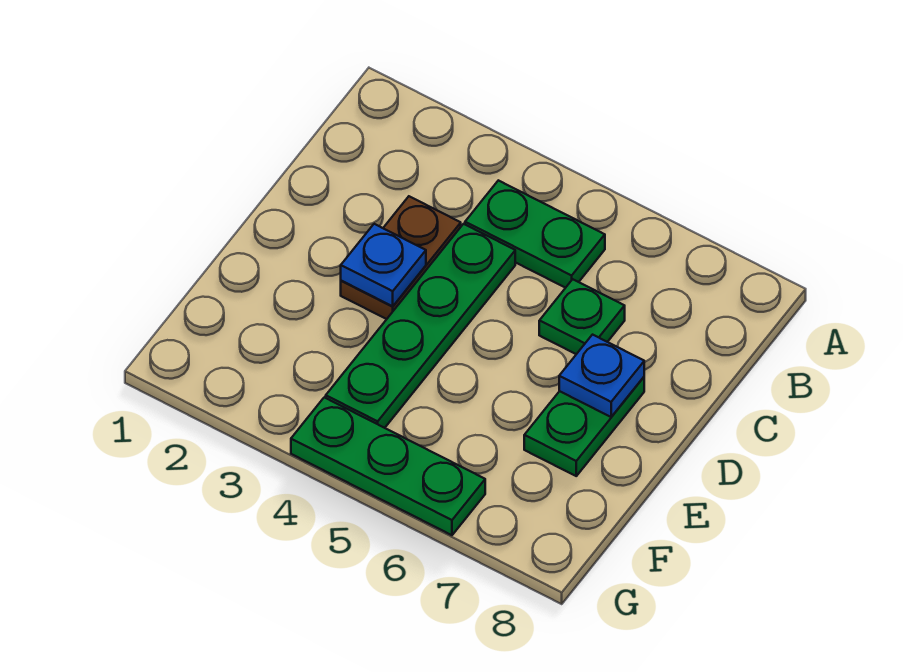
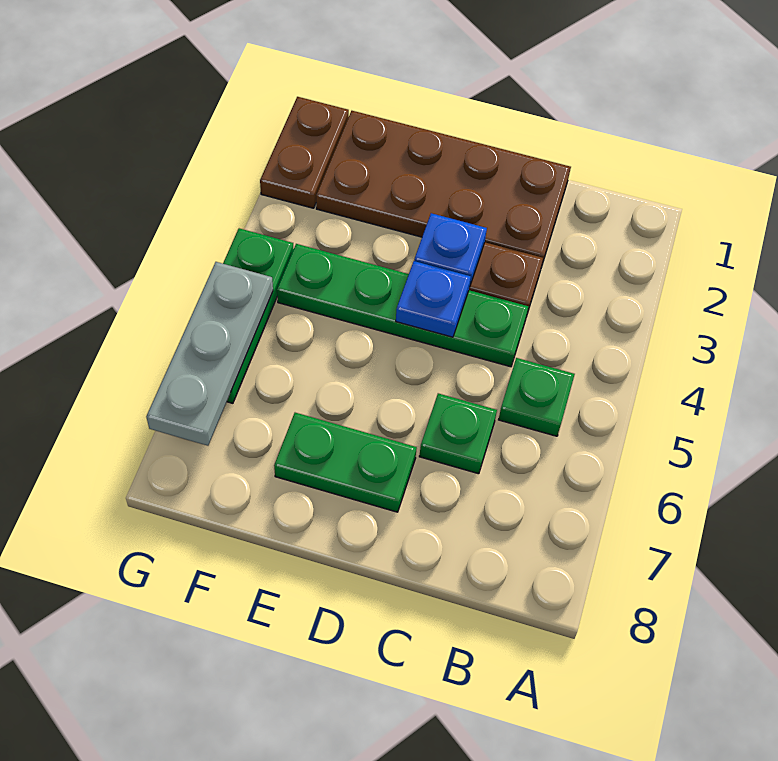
green plate B4:B5 level 1 -> green plate B5 level 1
none -> brown plate C1:F2 level 1
blue plate D7 level 2 -> blue plate D4 level 2
none -> brown plate G1:G2 level 1
none -> grey plate G5:G7 level 2

